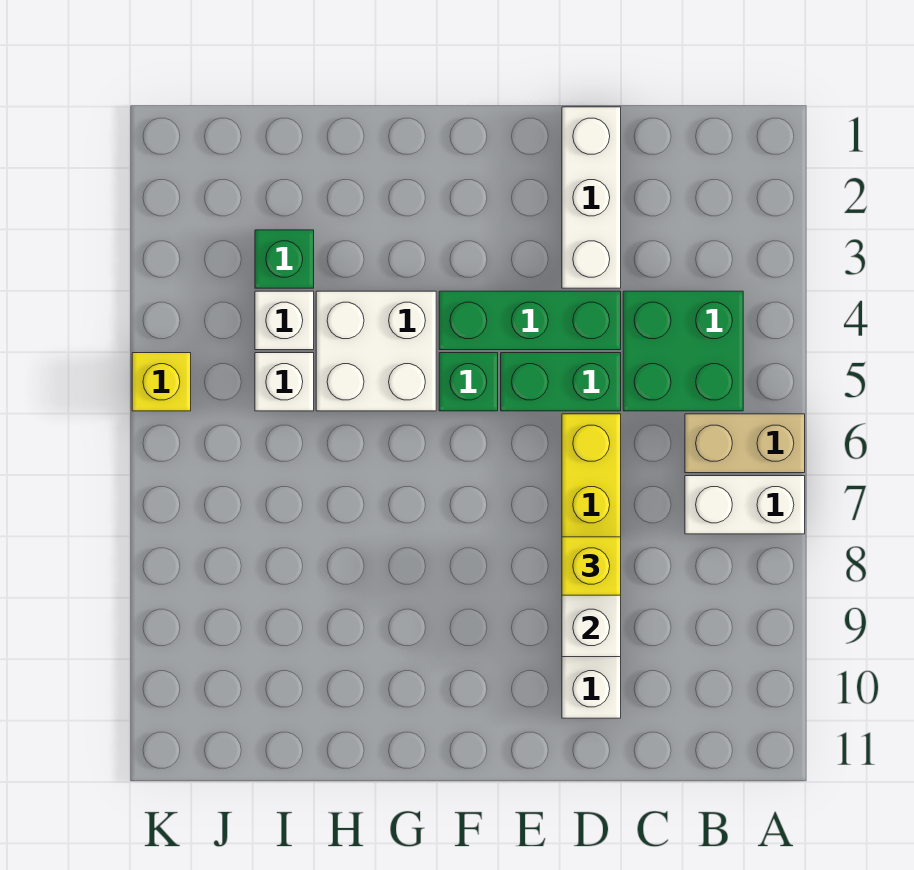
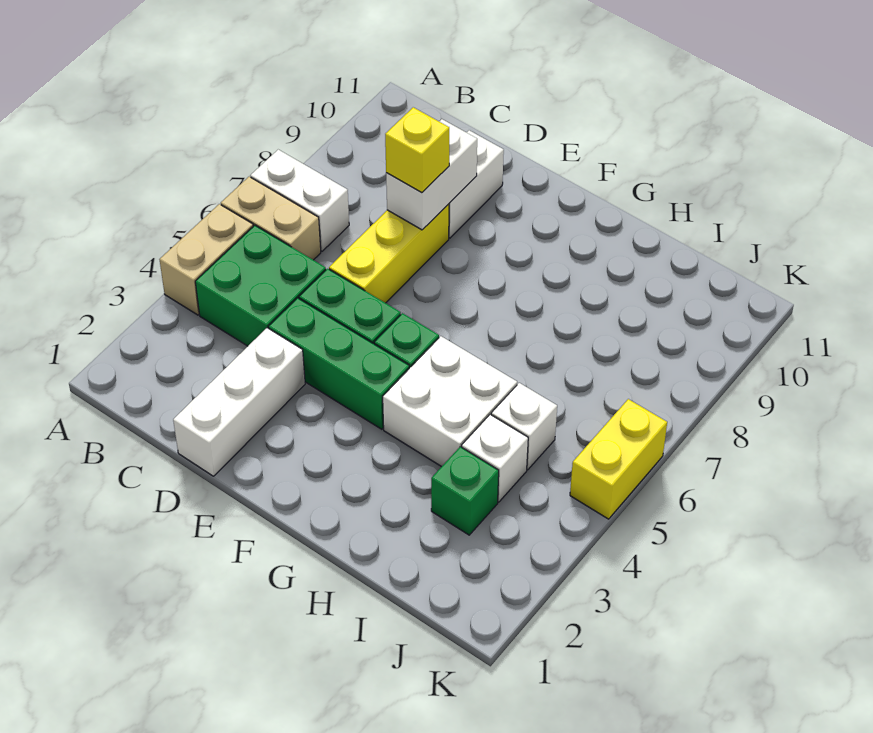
none -> tan brick A4:A5 level 1
yellow brick K5 level 1 -> yellow brick K5:K6 level 1

